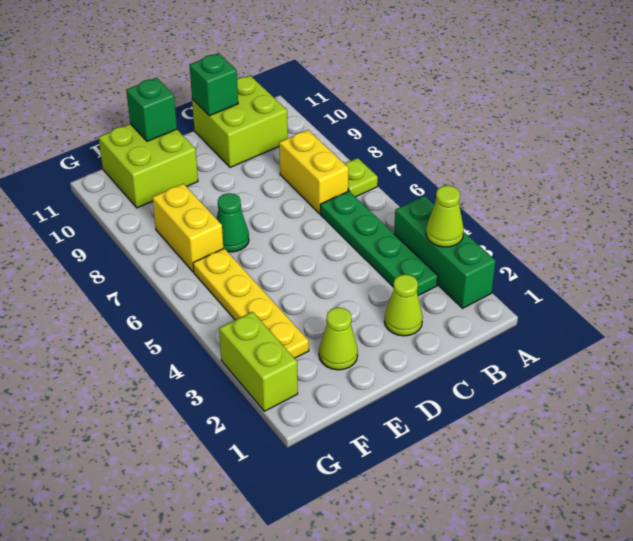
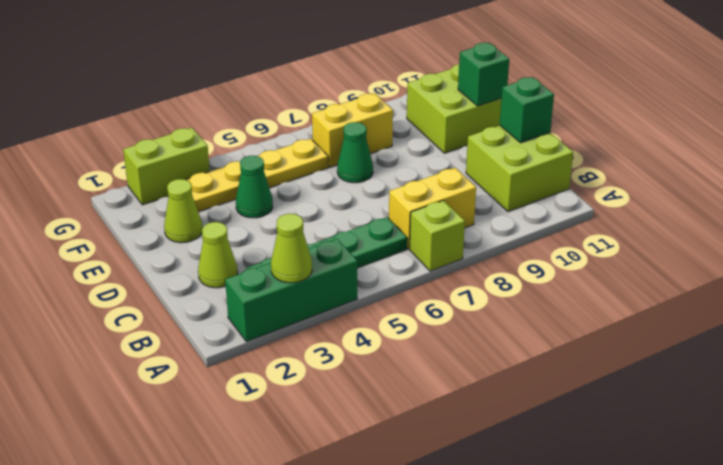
lime plate A7 level 1 -> lime brick A7 level 1
none -> green cone E4 level 1

